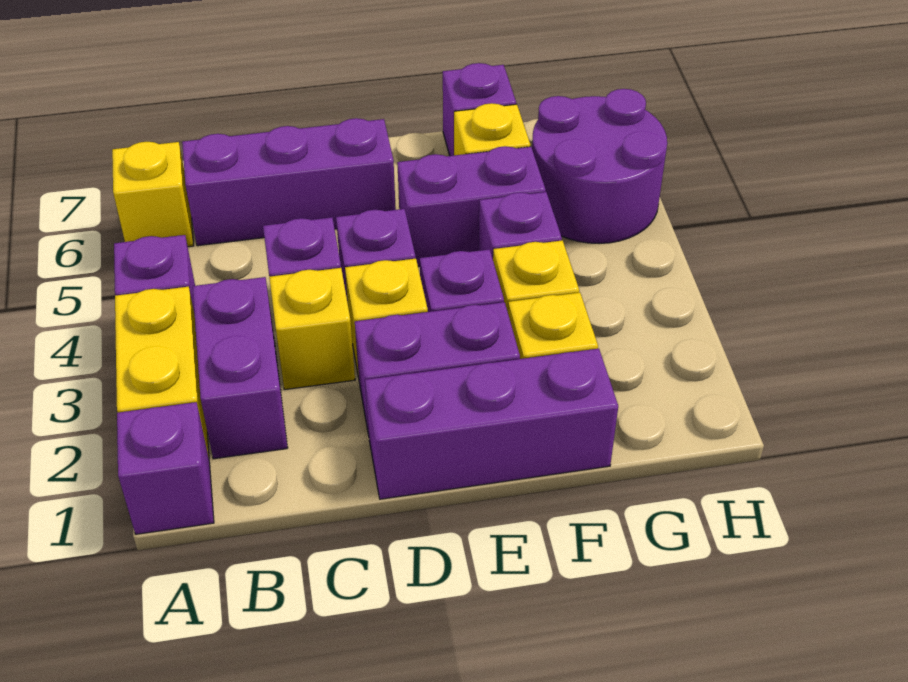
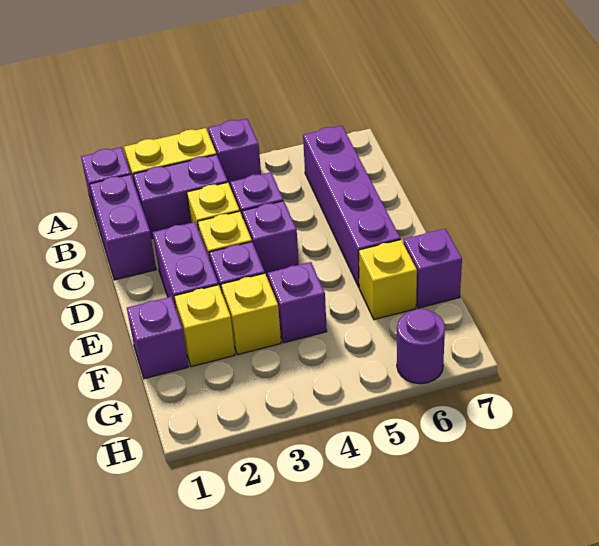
yellow brick A6 level 1 -> none
purple brick B6:D6 level 1 -> purple brick B6:E6 level 1
purple brick D1:F1 level 1 -> purple brick F1 level 1
purple brick E5:F5 level 1 -> purple brick B1:C1 level 1
purple round brick G5:H6 level 1 -> purple round brick H6 level 1

